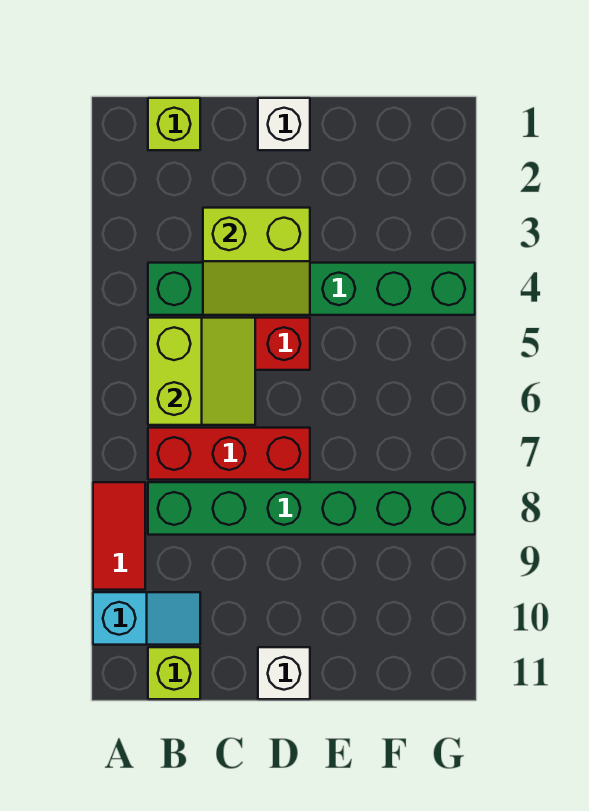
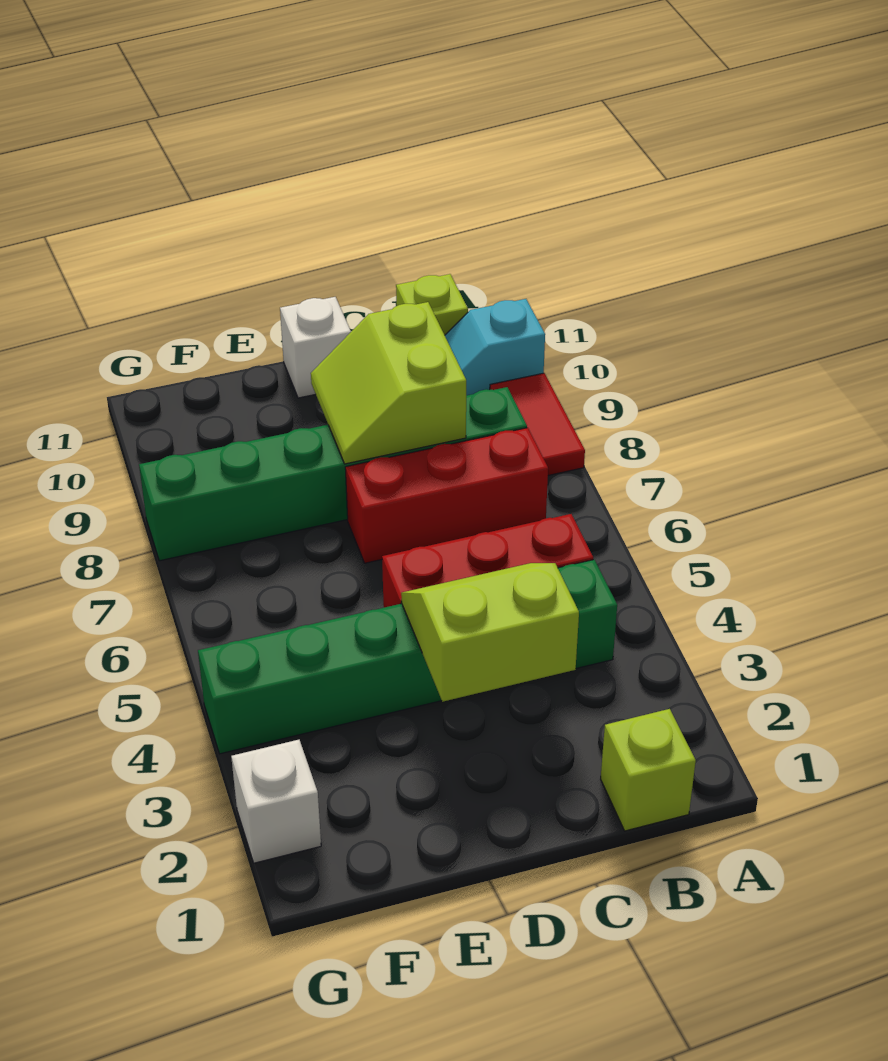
lime slope B5:C6 level 2 top B -> lime slope C8:D9 level 2 top C
white brick D1 level 1 -> white brick G2 level 1

